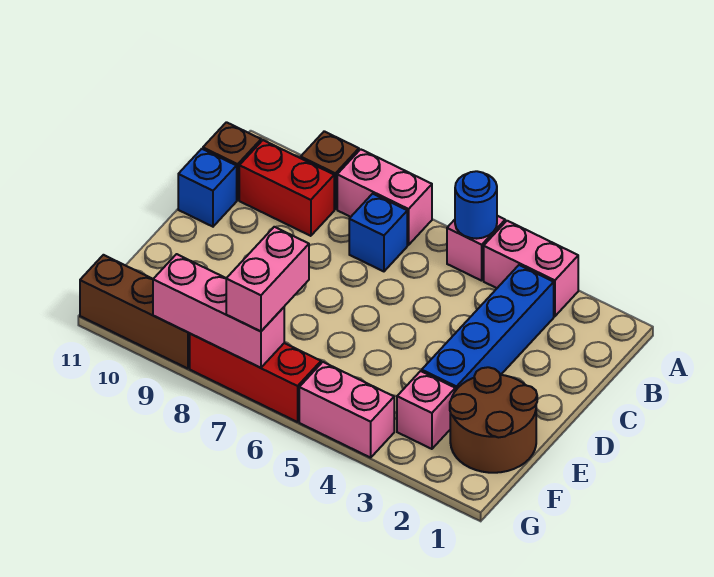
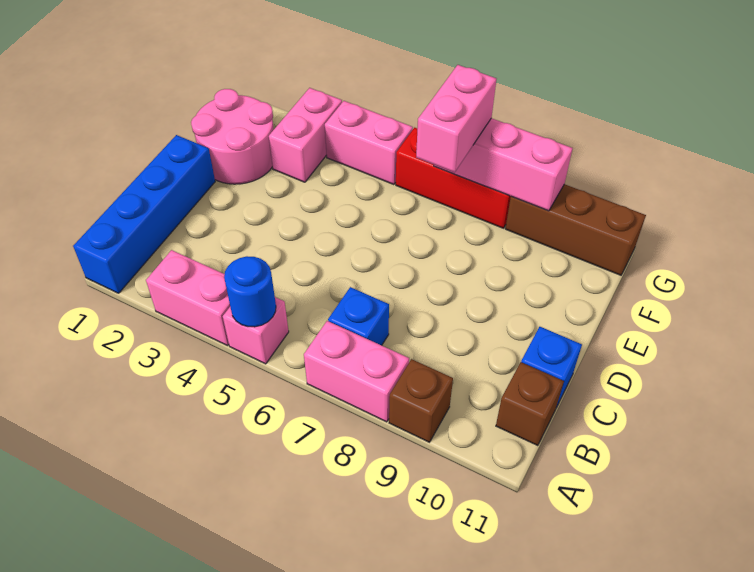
blue brick B3:E3 level 1 -> blue brick A1:D1 level 1
red brick B9:B10 level 1 -> none
brown round brick E1:F2 level 1 -> pink round brick E1:F2 level 1
pink brick F3 level 1 -> pink brick F3:G3 level 1

